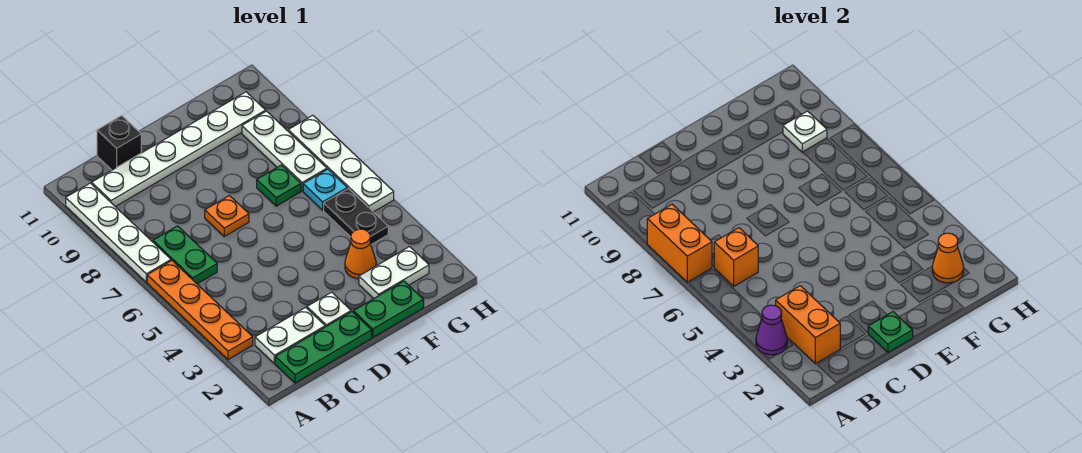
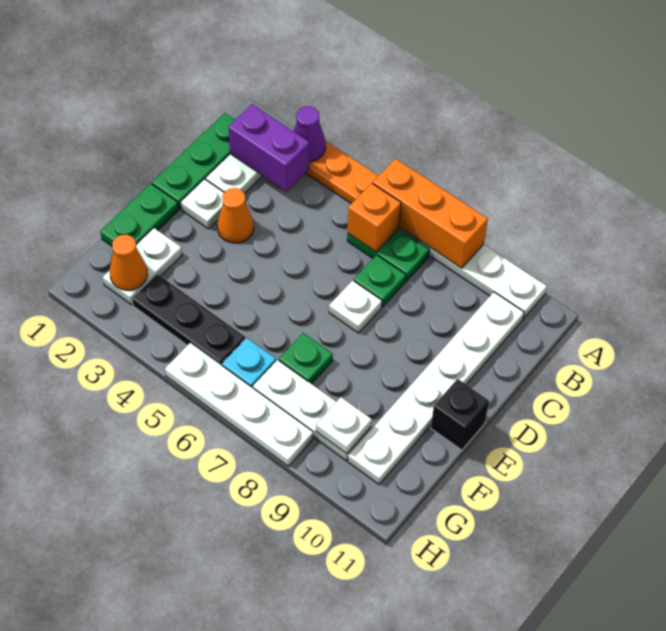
orange brick A7:A8 level 2 -> orange brick A6:A8 level 2
orange brick B2:B3 level 2 -> purple brick B2:B3 level 2
black brick C11 level 1 -> black brick E11 level 1
green plate D1 level 2 -> green plate C7 level 1
orange plate D7 level 1 -> white plate D7 level 1
orange cone F3 level 1 -> orange cone D3 level 1
black plate G4:G5 level 1 -> black plate G3:G5 level 1

